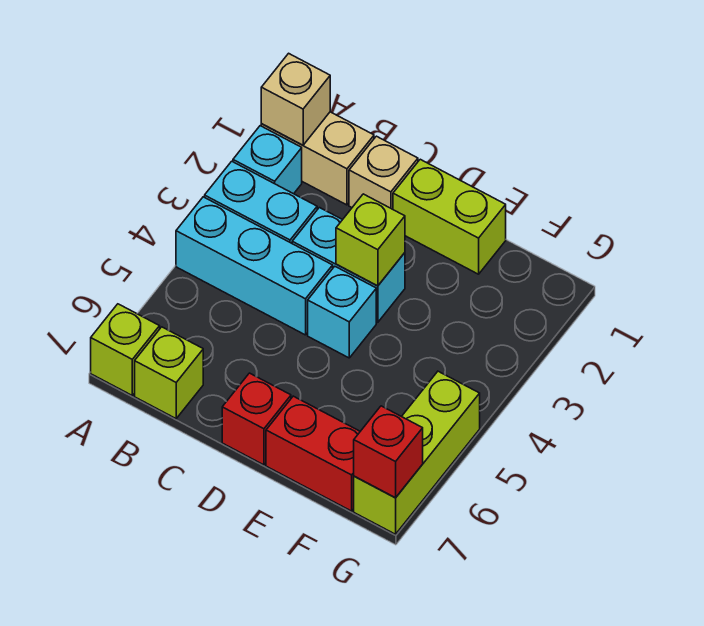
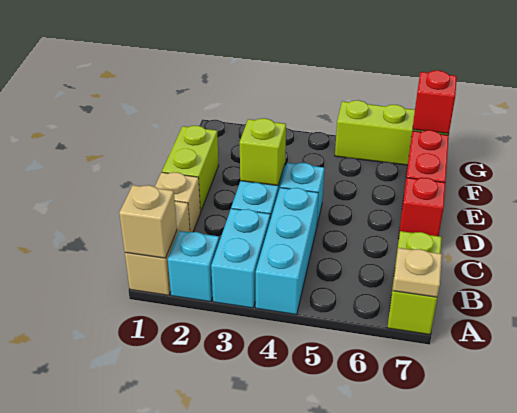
none -> tan plate A7 level 2

